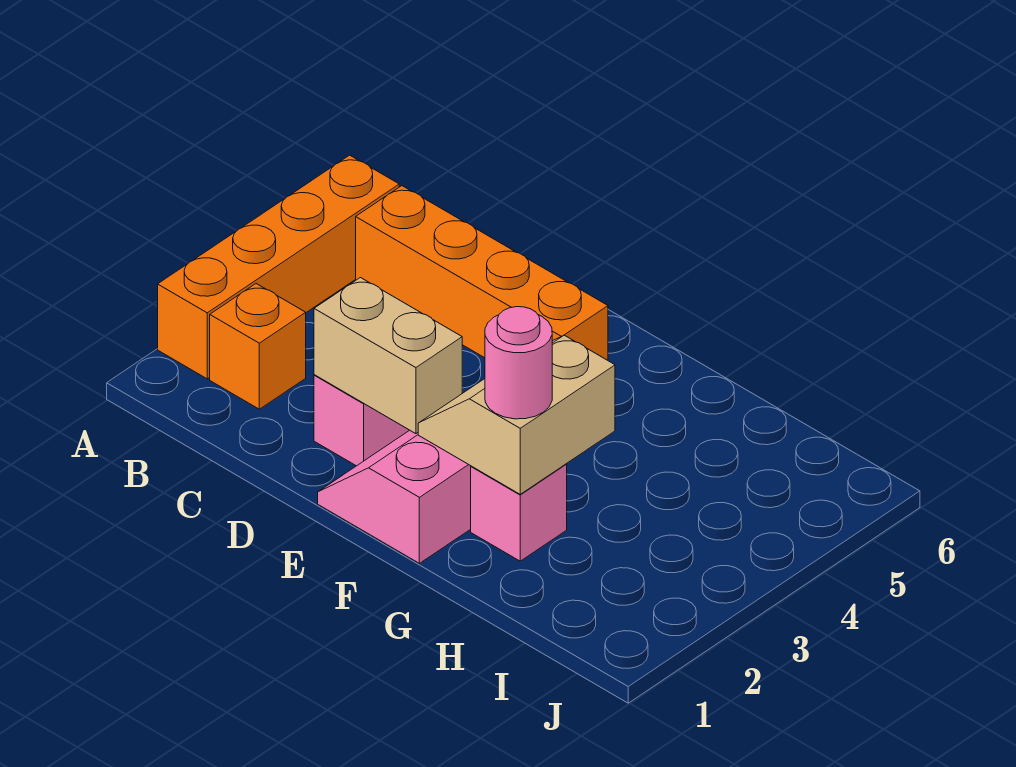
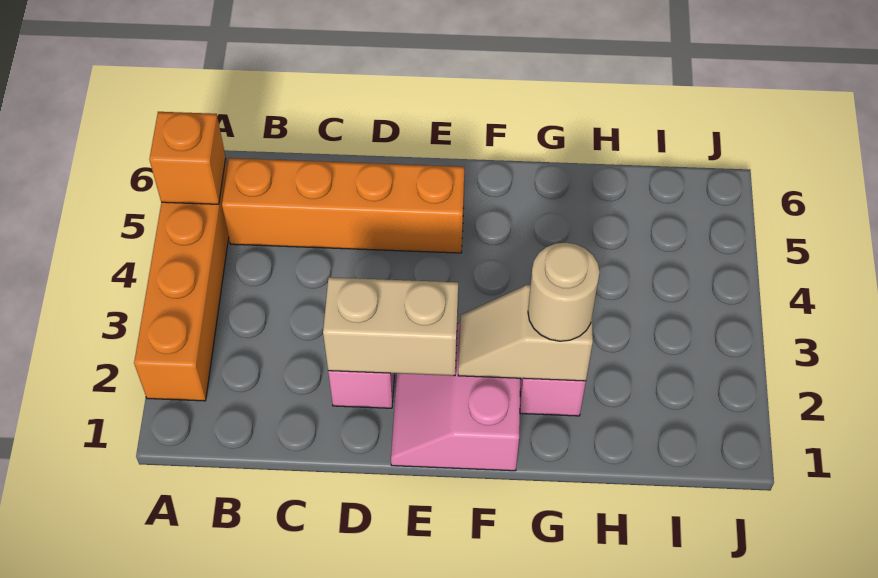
orange brick B2 level 1 -> orange brick A5 level 2
tan slope F2:G3 level 2 top G -> tan slope F2:G2 level 2 top G
pink round brick G2 level 3 -> tan round brick G2 level 3

